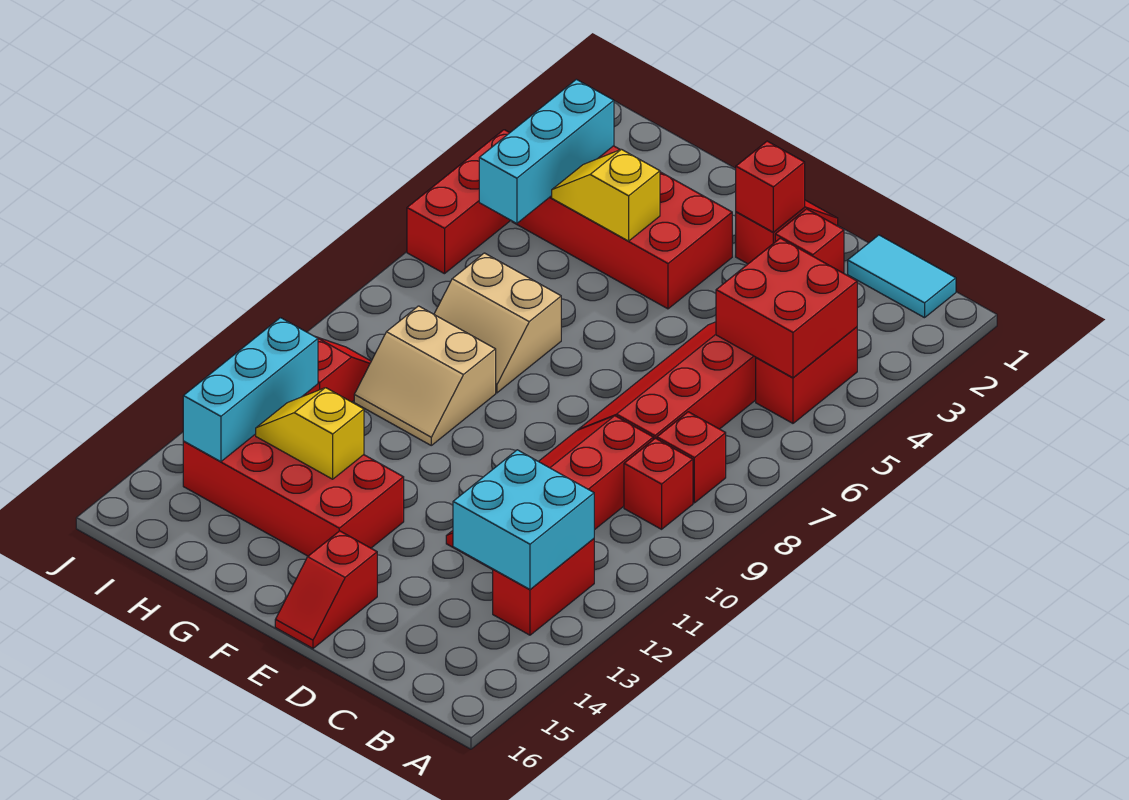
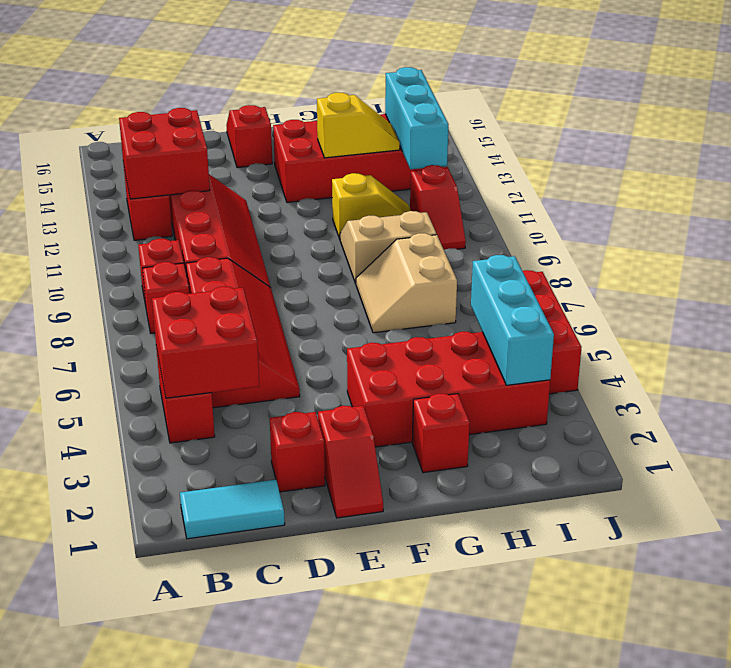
cyan brick B12:C13 level 2 -> red brick B12:C13 level 2
red brick E2 level 2 -> red brick G2 level 1
yellow slope G4:H4 level 2 top G -> yellow slope G11:H11 level 1 top G
tan slope G7:H8 level 1 top 7 -> tan slope G7:H8 level 1 top H

